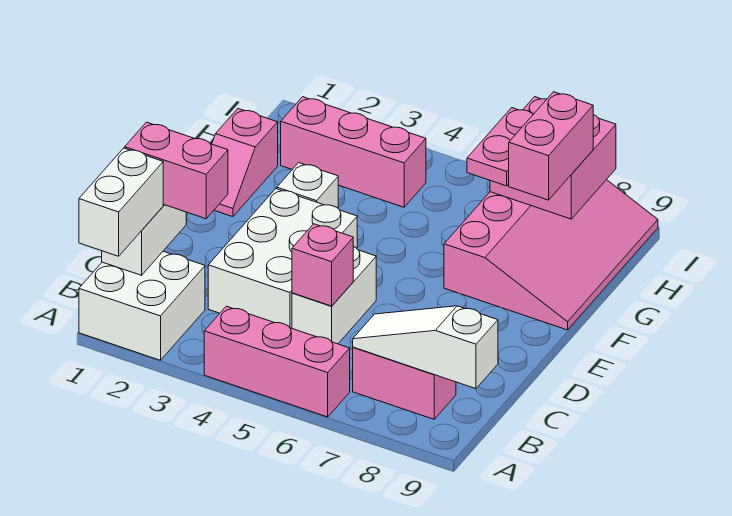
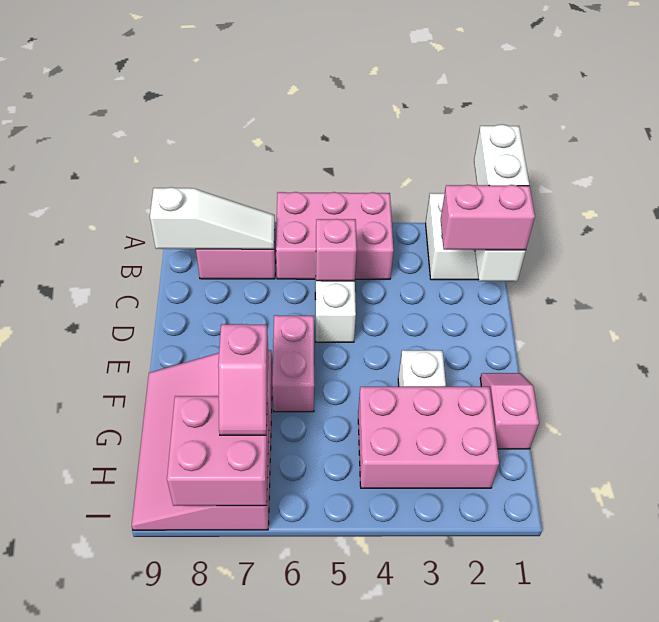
pink brick A4:A6 level 1 -> pink brick A4:B6 level 1
white brick C3:E4 level 1 -> none
pink plate G7:H7 level 3 -> pink slope G7:H7 level 3 top G
pink brick G8:H8 level 3 -> pink brick E6:F6 level 1
pink brick H2:H4 level 1 -> pink brick G2:H4 level 1

